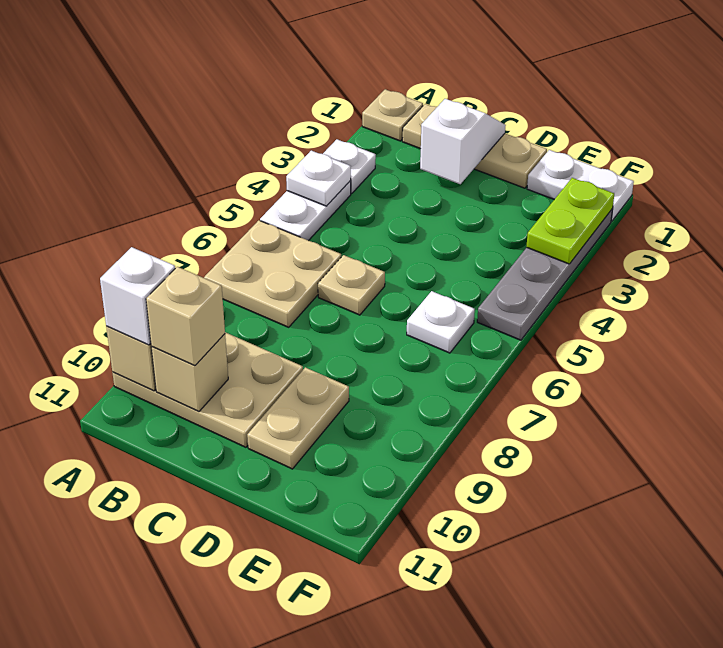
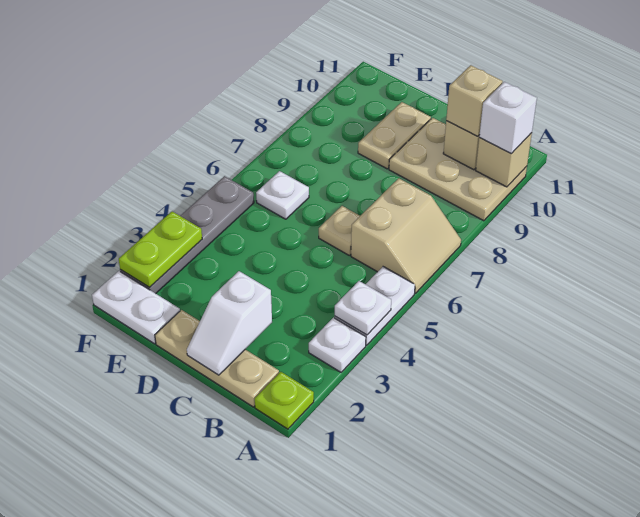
tan plate A1 level 1 -> lime plate A1 level 1
tan plate A6:B7 level 1 -> tan slope A6:B7 level 1 top B

